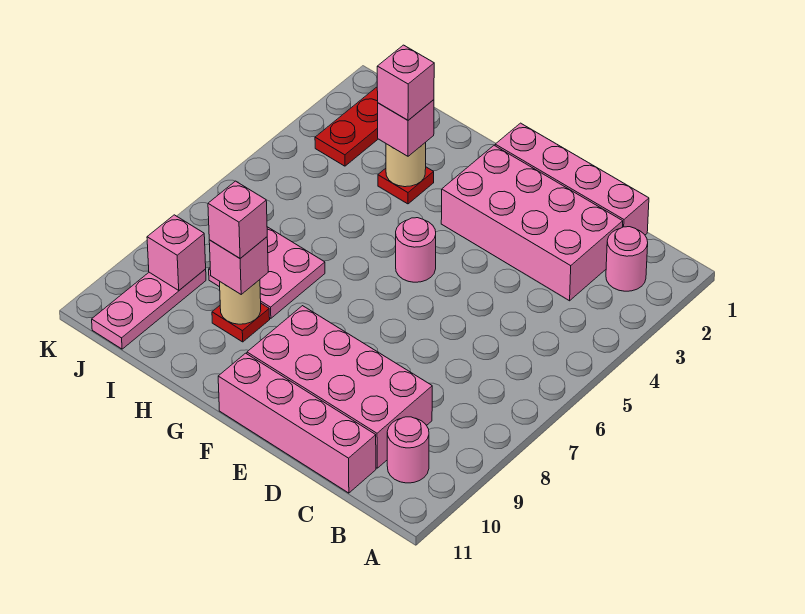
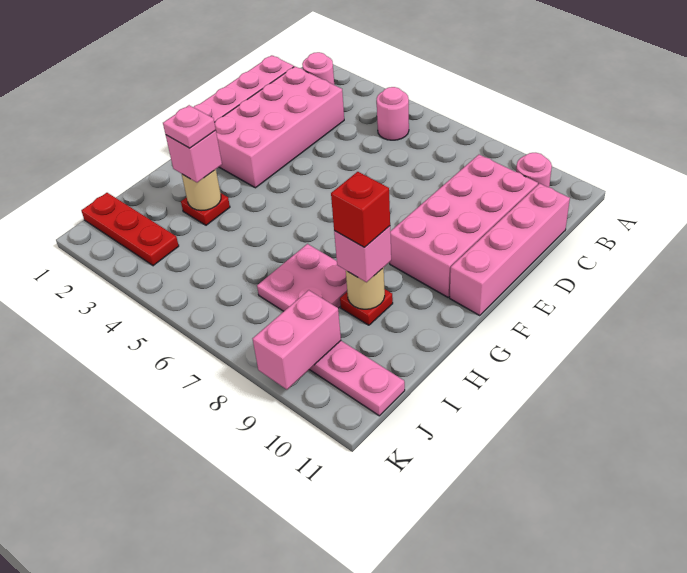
pink round brick F5 level 1 -> pink round brick B5 level 1
pink brick H3 level 4 -> pink plate H3 level 4
pink brick H9 level 4 -> red brick H9 level 4
pink brick J9 level 2 -> pink brick J9:K9 level 2

